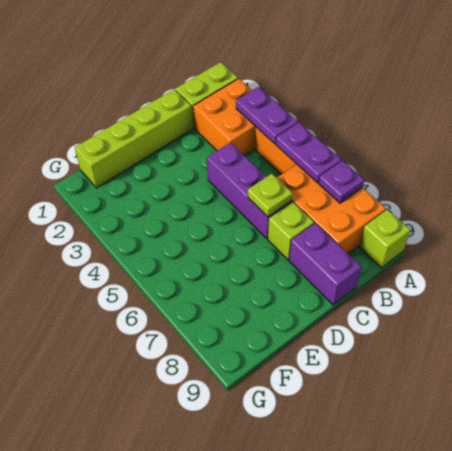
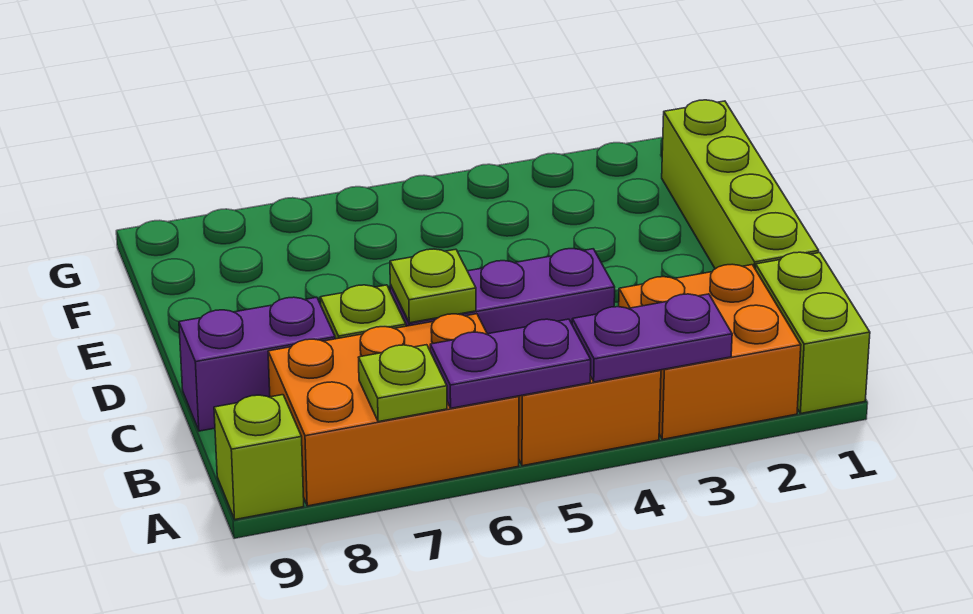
purple plate A7 level 2 -> lime plate A7 level 2

